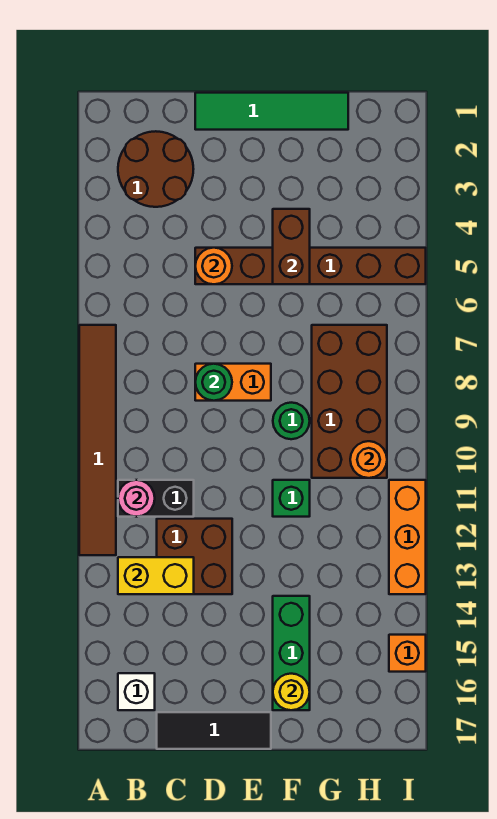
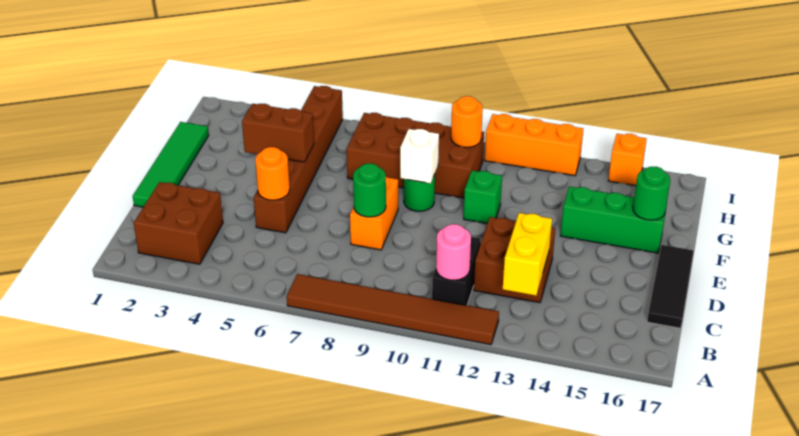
brown round brick B2:C3 level 1 -> brown brick B2:C3 level 1
white brick B16 level 1 -> white brick F9 level 2
yellow round brick F16 level 2 -> green round brick F16 level 2

